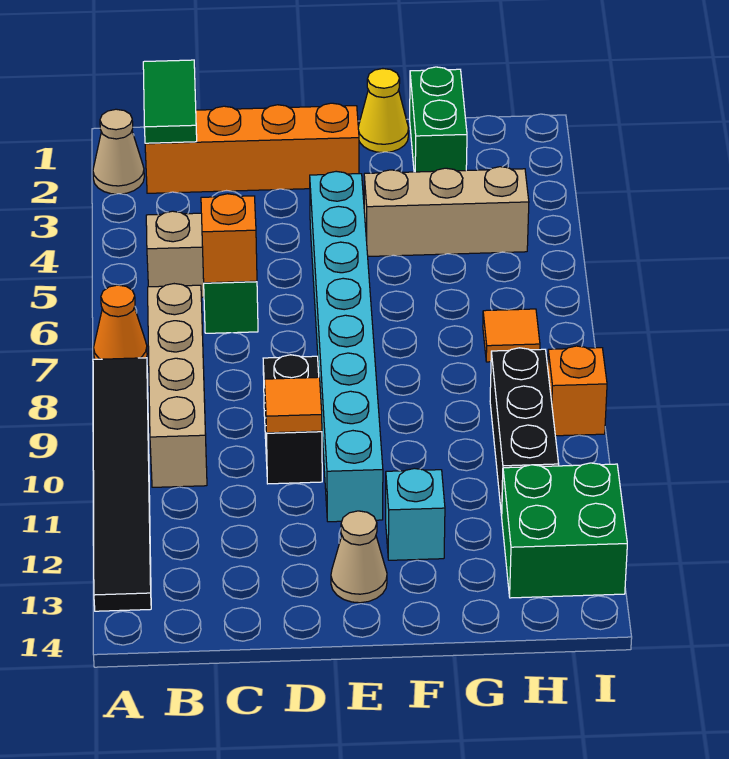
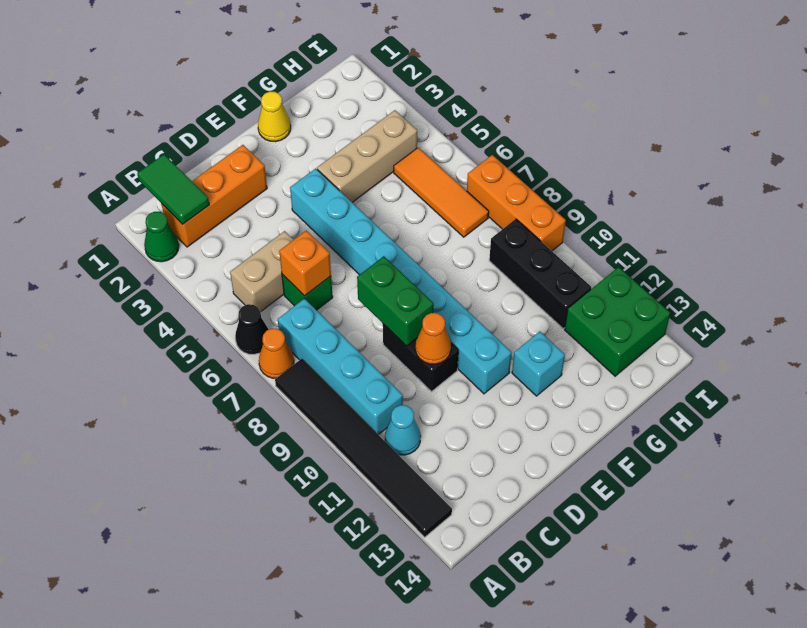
tan cone A2 level 1 -> green cone A2 level 1
none -> black cone A6 level 1
orange brick B2:E2 level 1 -> orange brick B2:D2 level 1
tan brick B7:B10 level 1 -> cyan brick B7:B10 level 1
none -> cyan cone B11 level 1
orange tile D10 level 2 -> orange cone D10 level 2
tan cone E13 level 1 -> none
green brick G1:G2 level 1 -> green brick D8:D9 level 2
orange tile H7 level 1 -> orange tile H5:H7 level 1
orange brick I9 level 1 -> orange brick I7:I9 level 1

